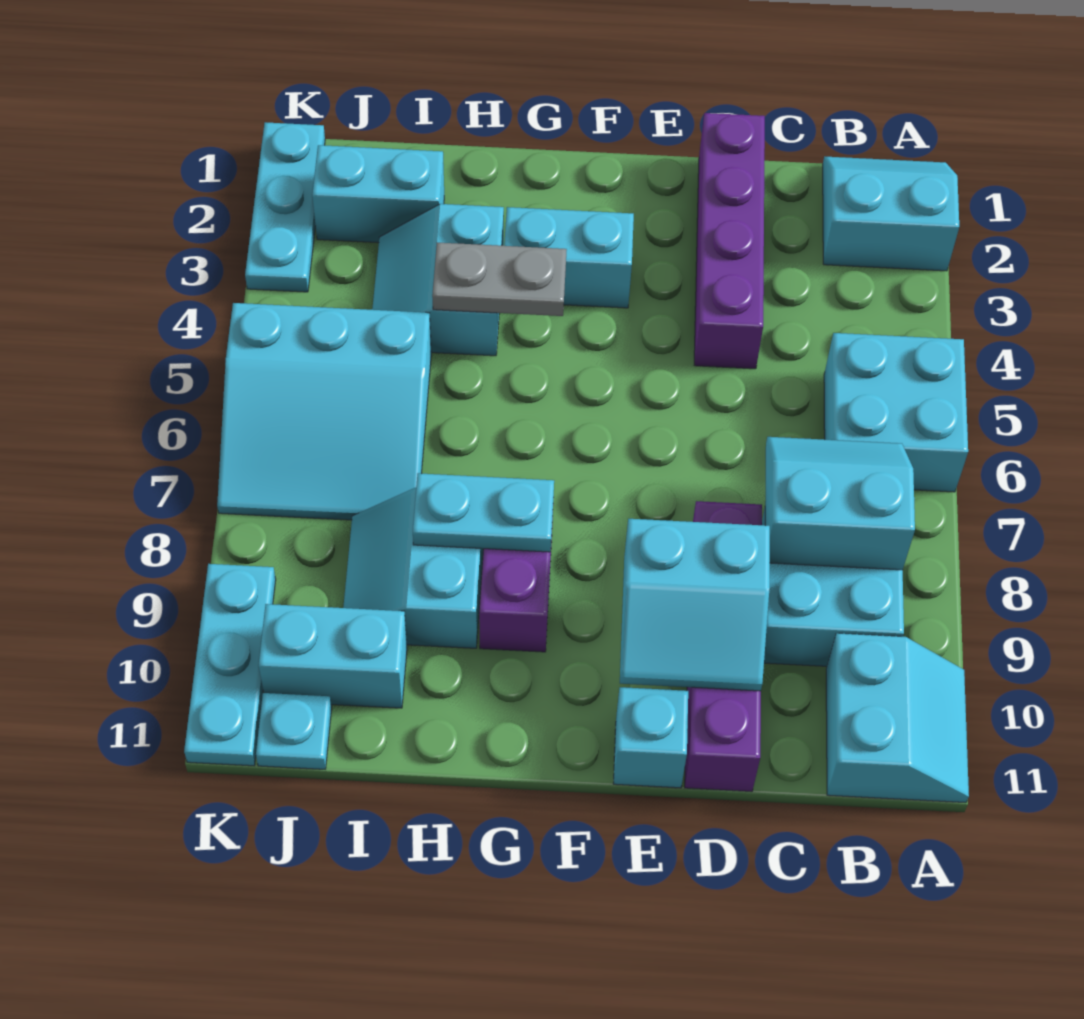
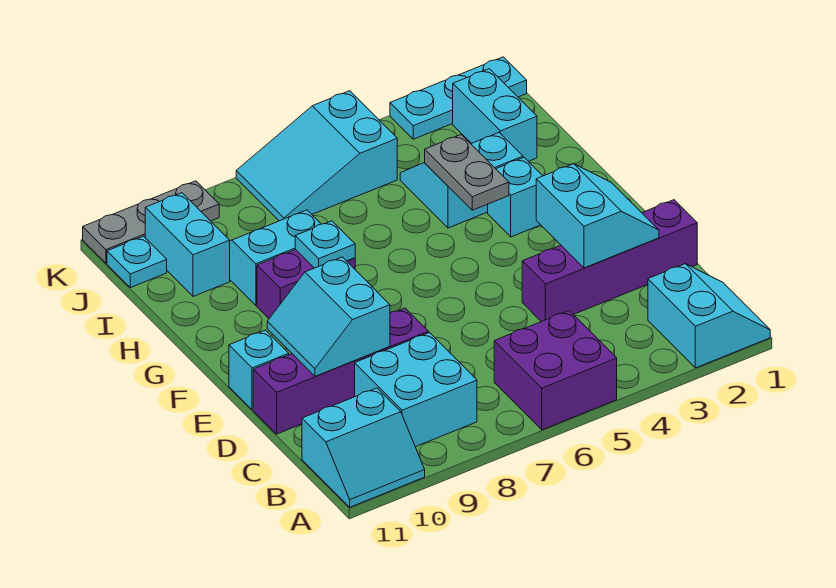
cyan brick A5:B6 level 1 -> purple brick A5:B6 level 1
cyan slope B7:C8 level 2 top 8 -> cyan slope D2:E3 level 2 top 3
cyan brick F3:G3 level 1 -> cyan brick G3 level 1
cyan plate G8:H8 level 2 -> cyan plate G8 level 2
cyan slope I5:K7 level 1 top 5 -> cyan slope J5:K7 level 1 top 5
cyan plate K9:K11 level 1 -> grey plate K9:K11 level 1

